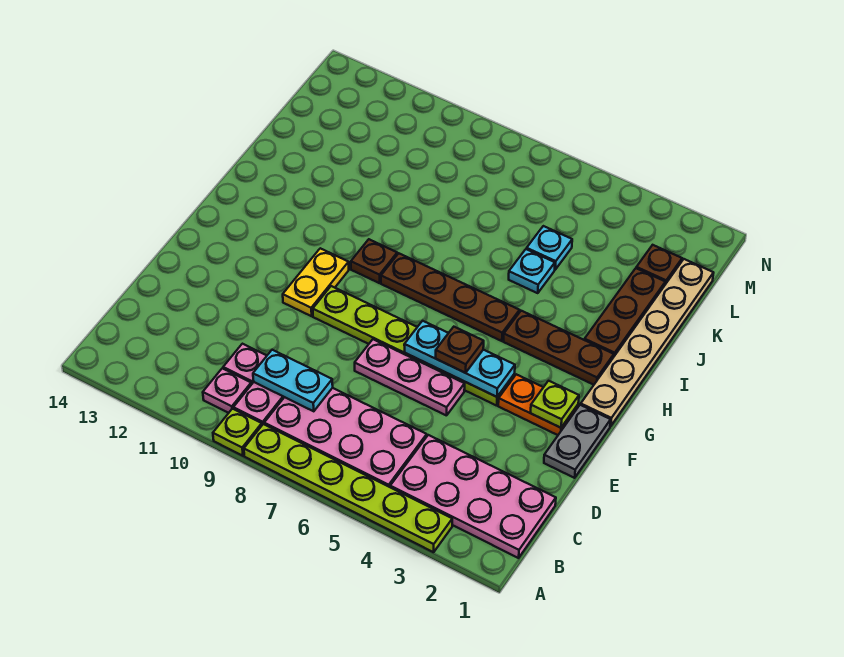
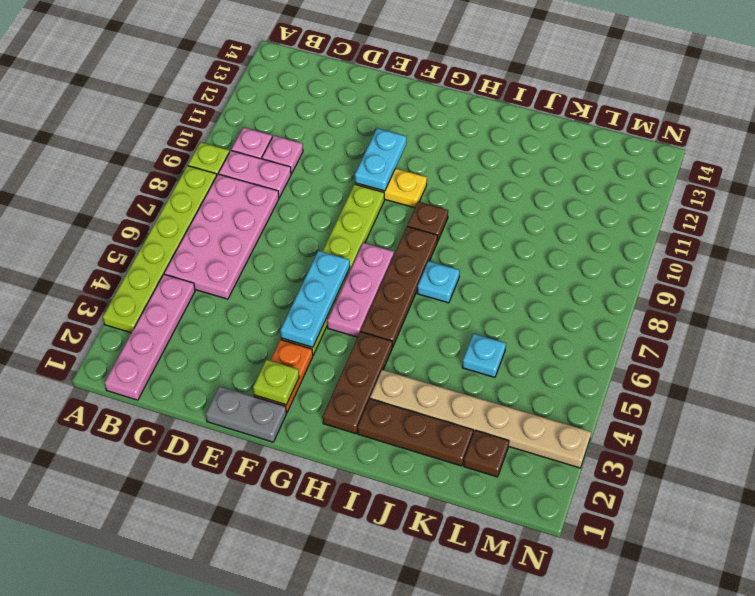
pink plate B1:C4 level 1 -> pink plate B1:B4 level 1
cyan plate C8:C9 level 2 -> cyan plate F10:F11 level 2
pink plate E5:E7 level 1 -> pink plate G5:G7 level 1
brown plate F5 level 3 -> none
tan plate G1:L1 level 1 -> tan plate I3:N3 level 1
cyan plate J5 level 1 -> cyan plate I7 level 1

